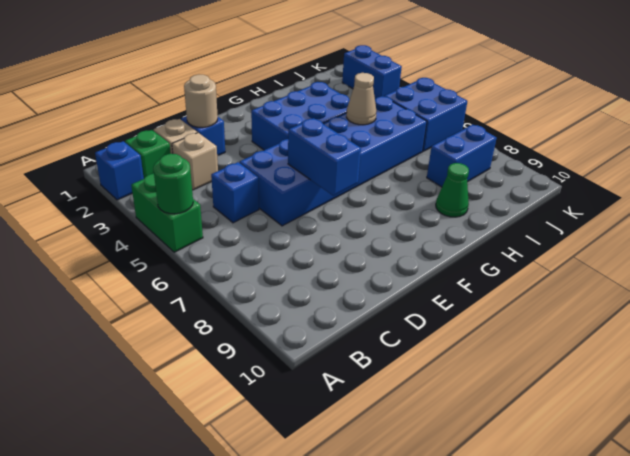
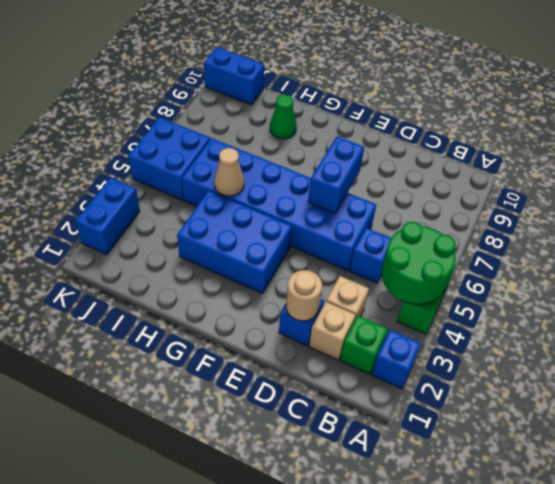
green round brick A5 level 2 -> green round brick A4:B5 level 2
blue brick I8:J8 level 1 -> blue brick J10:K10 level 1

